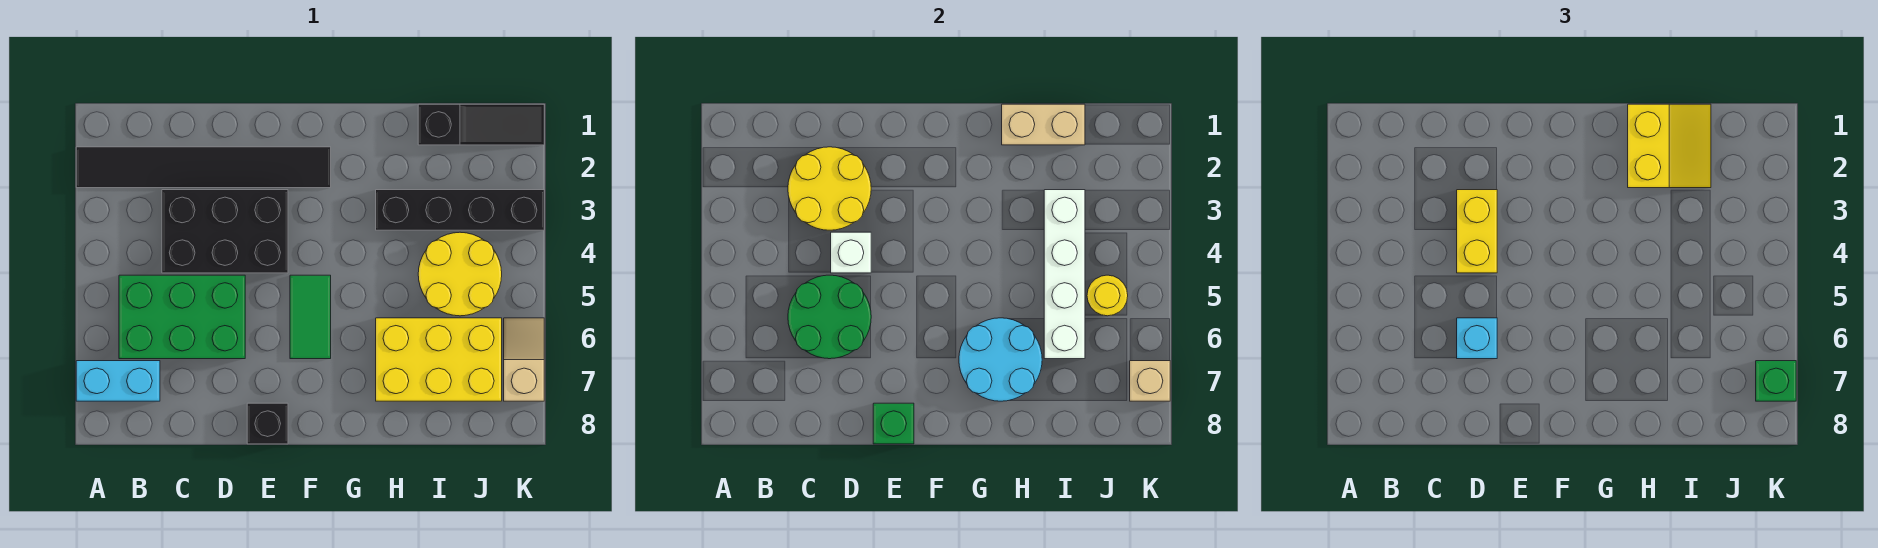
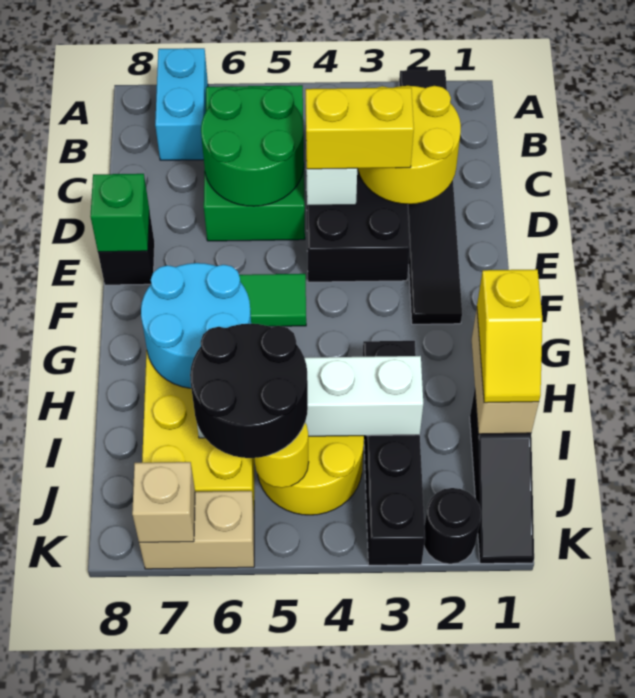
cyan brick D6 level 3 -> none
yellow slope H1:I2 level 3 top H -> yellow slope H1:I1 level 3 top H
none -> black round brick I5:J6 level 3
none -> black round brick K2 level 1
tan slope K6:K7 level 1 top 7 -> tan brick K6:K7 level 1
green brick K7 level 3 -> none

